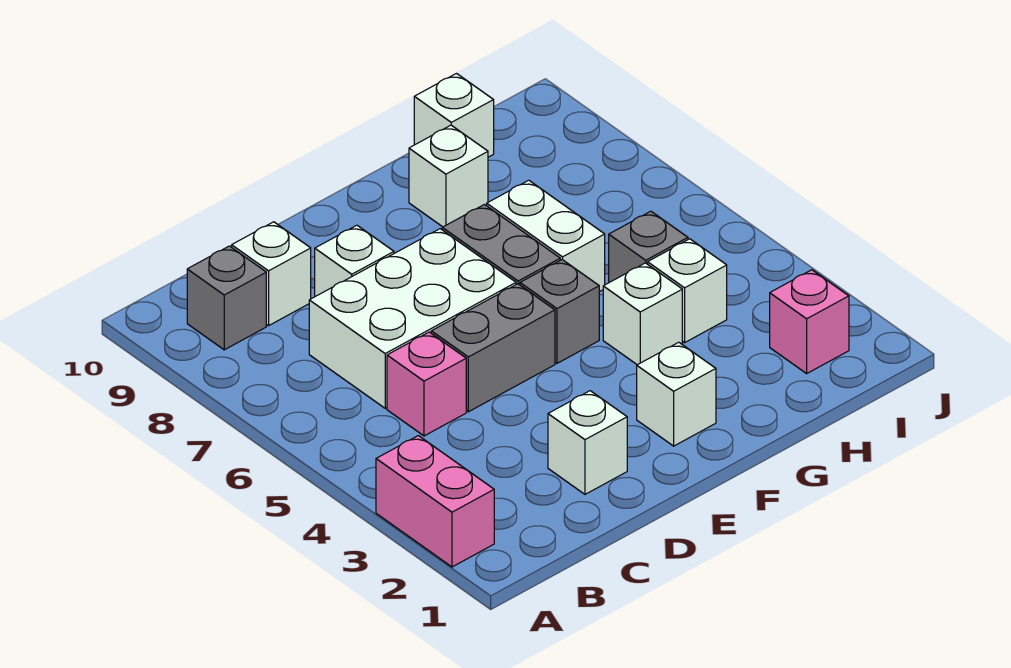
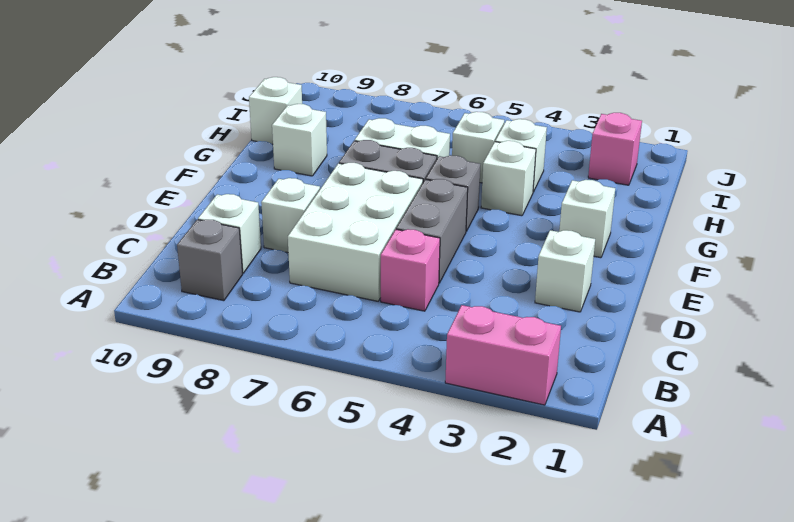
grey brick H5 level 1 -> white brick H5 level 1

